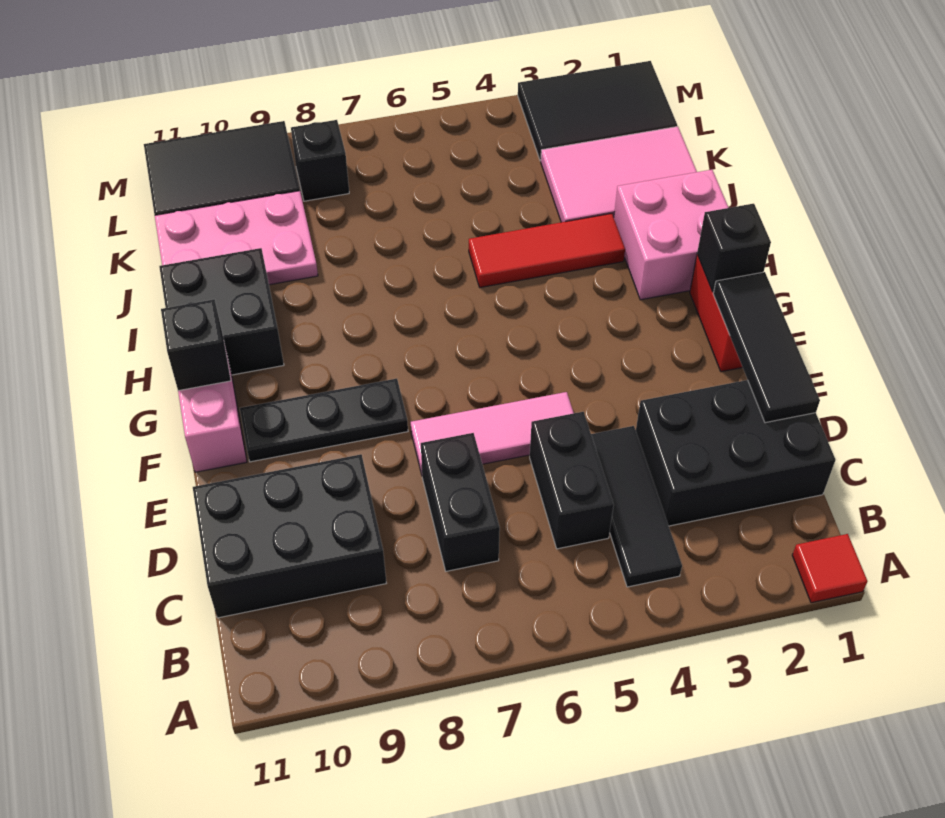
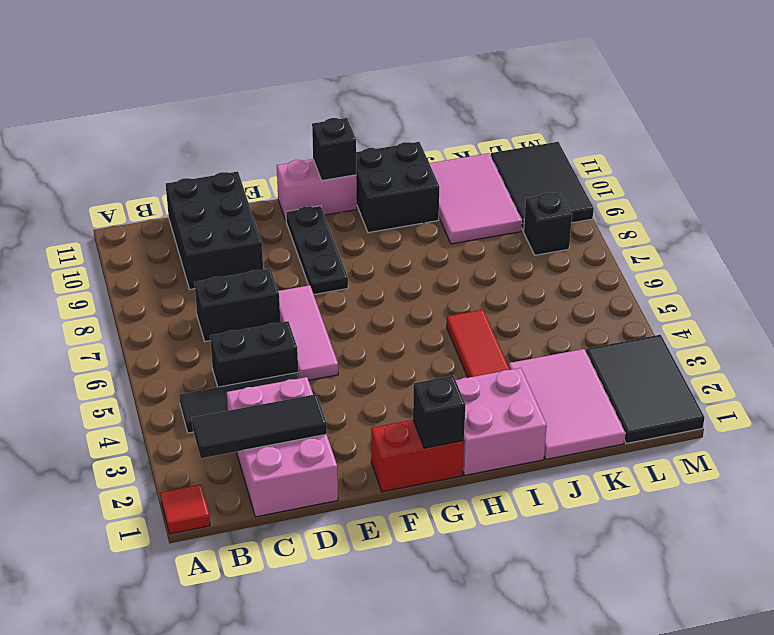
black brick C1:D3 level 1 -> pink brick C1:D3 level 1
black tile D1:F1 level 2 -> black tile B2:D2 level 2
pink plate J9:K11 level 1 -> pink tile J9:K11 level 1

